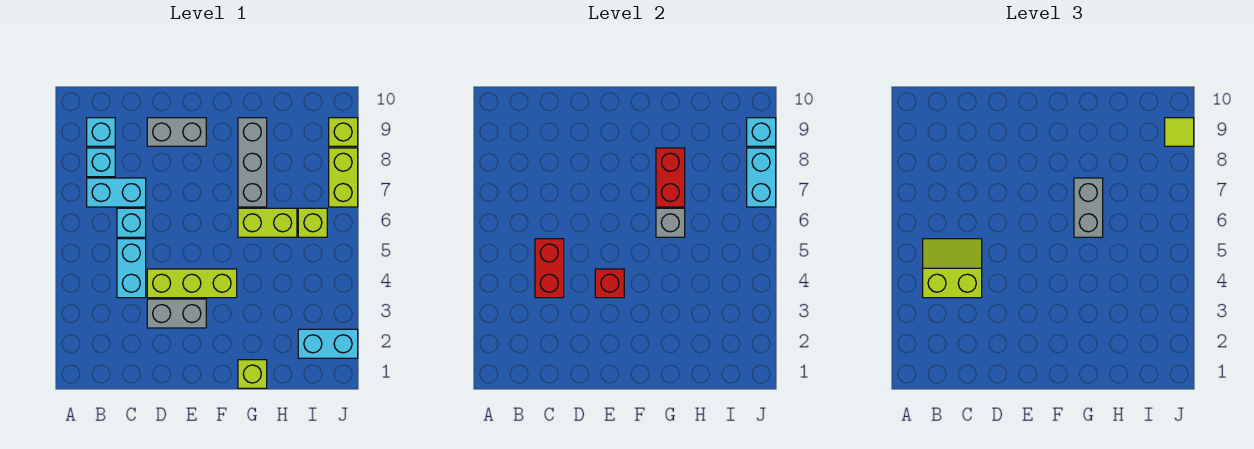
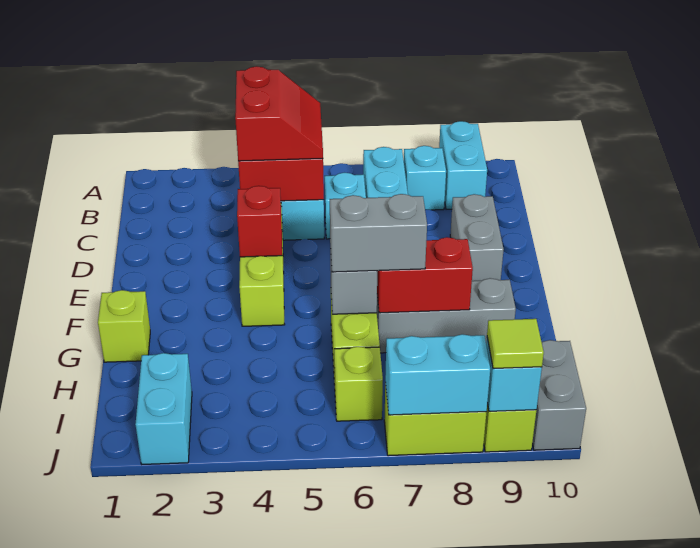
lime slope B4:C5 level 3 top 4 -> red slope B4:C5 level 3 top 4
cyan brick B9 level 1 -> cyan brick A9:B9 level 1
grey brick D3:E3 level 1 -> grey brick I10:J10 level 1

